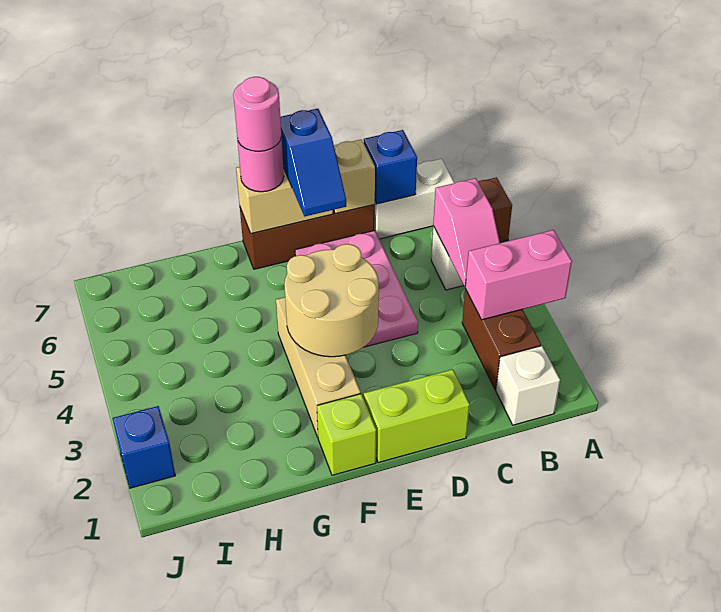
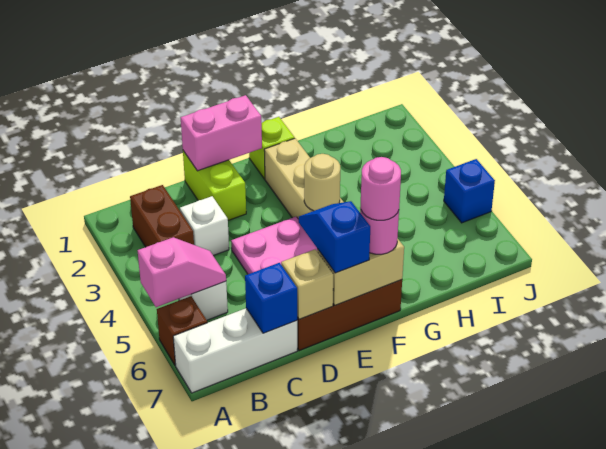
pink brick A3:B3 level 2 -> pink brick D1:E1 level 2
white brick B1 level 1 -> white brick C3 level 1
pink slope B4:B5 level 2 top 5 -> pink slope A5:B5 level 2 top A
white brick B7:C7 level 1 -> white brick A7:C7 level 1
lime brick D1:E1 level 1 -> lime brick D1:D2 level 1
tan round brick E3:F4 level 2 -> tan round brick F4 level 2
blue brick J2 level 1 -> blue brick J5 level 1

